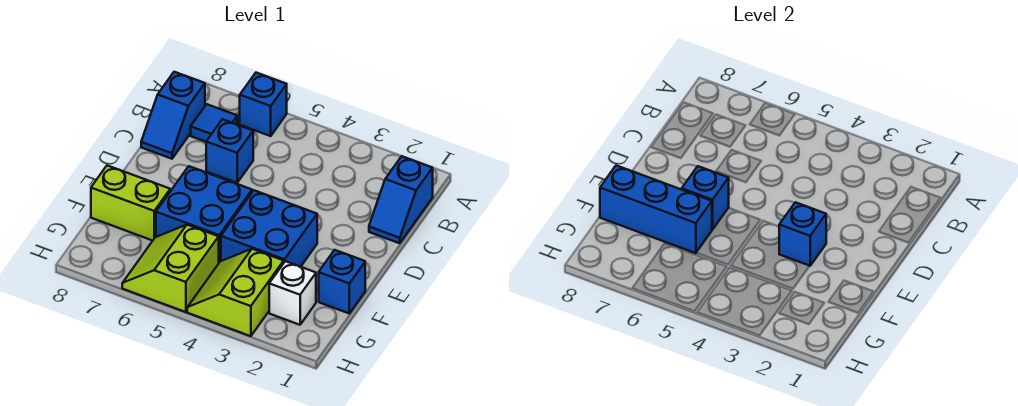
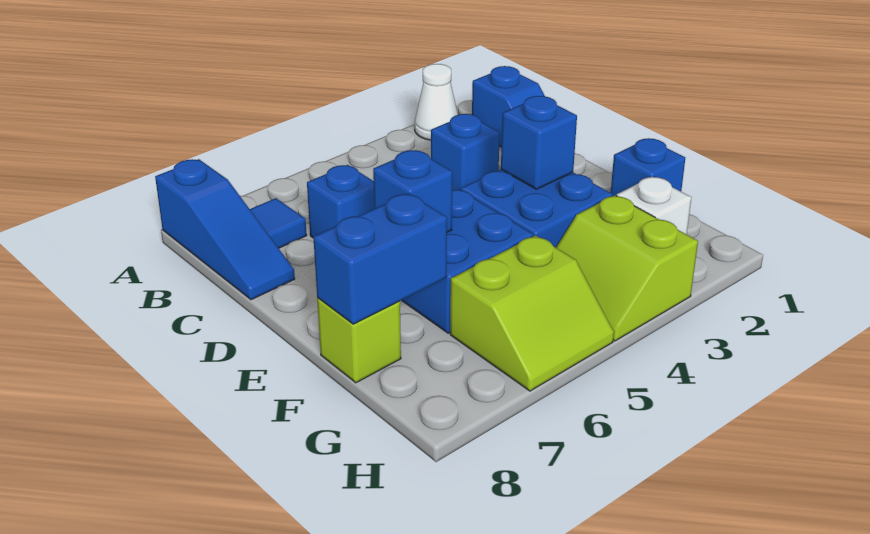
none -> white cone A2 level 1
blue brick A6 level 1 -> blue brick C3 level 1
blue slope B8:C8 level 1 top B -> blue slope A8:C8 level 1 top A
blue brick F6:F8 level 2 -> blue brick F7:F8 level 2
lime brick F7:F8 level 1 -> lime brick F8 level 1
lime slope G5:H6 level 1 top 5 -> lime slope G5:H6 level 1 top G

